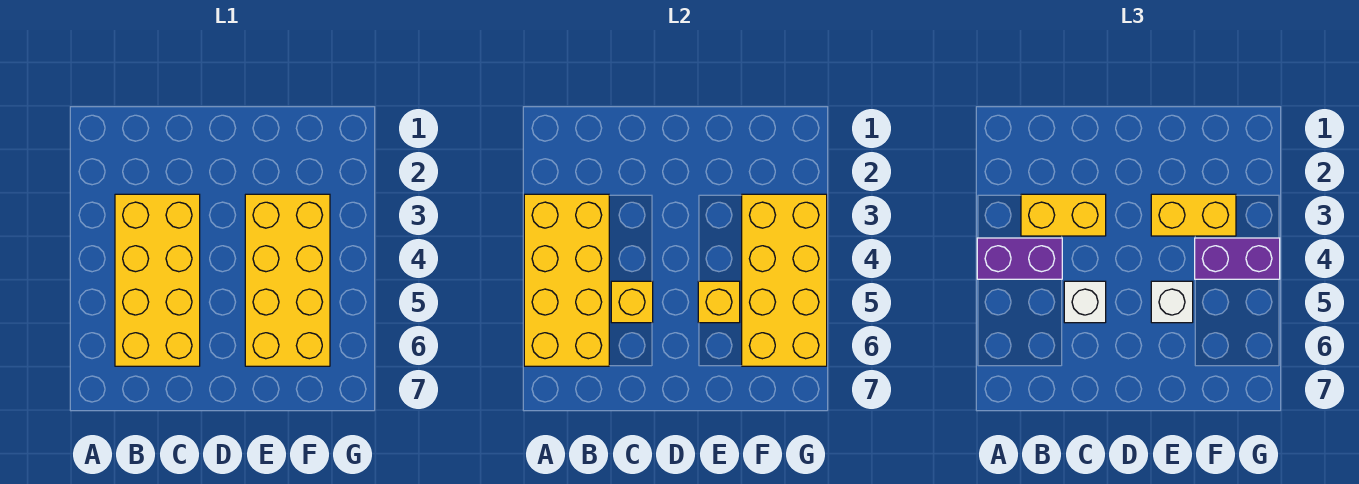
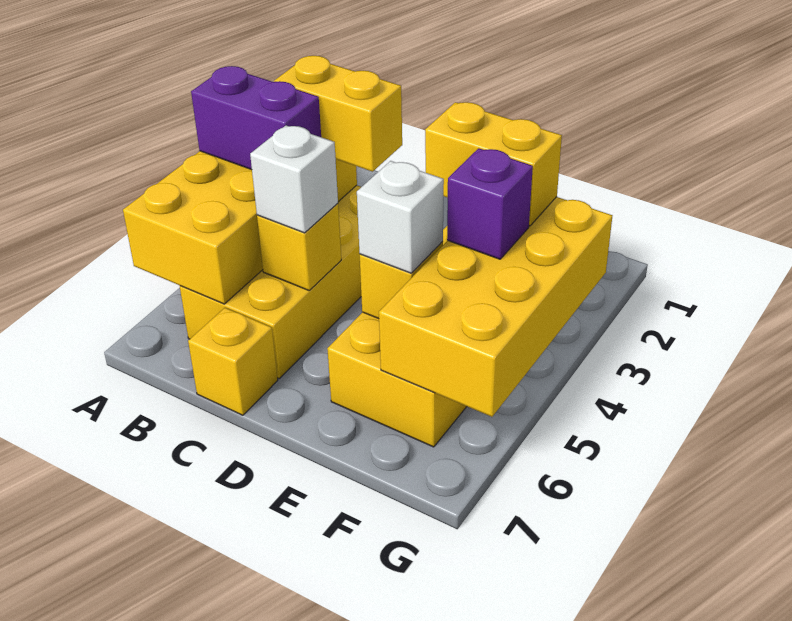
none -> yellow brick C7 level 1
purple brick F4:G4 level 3 -> purple brick F4 level 3

